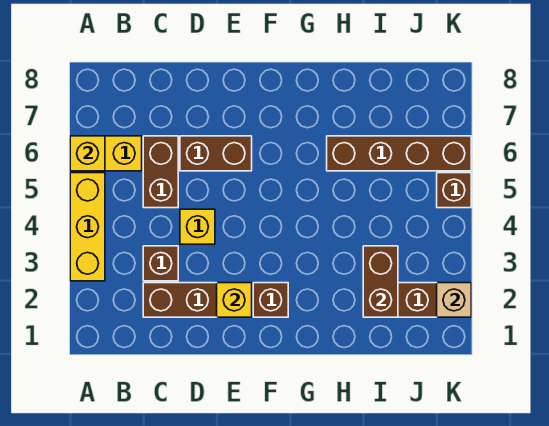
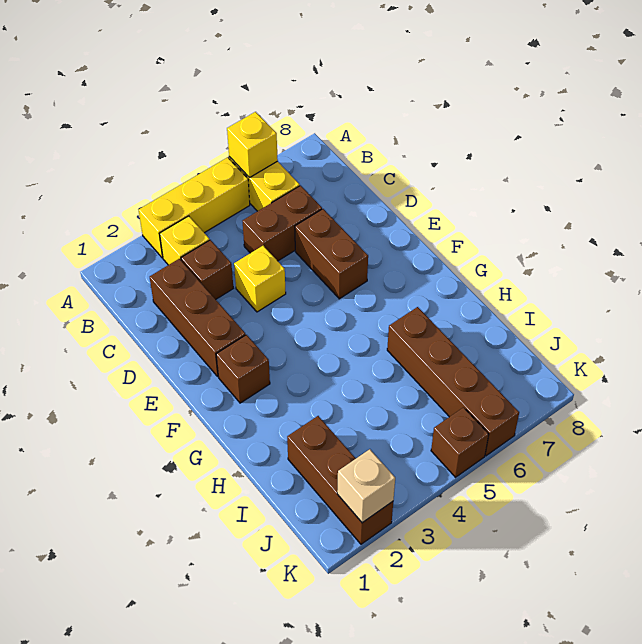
yellow brick E2 level 2 -> yellow brick B3 level 1
brown brick I2:I3 level 2 -> none

